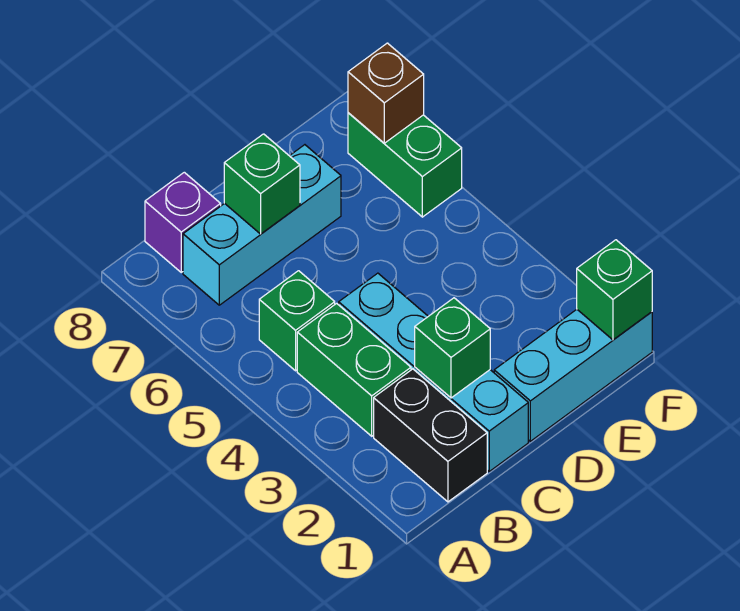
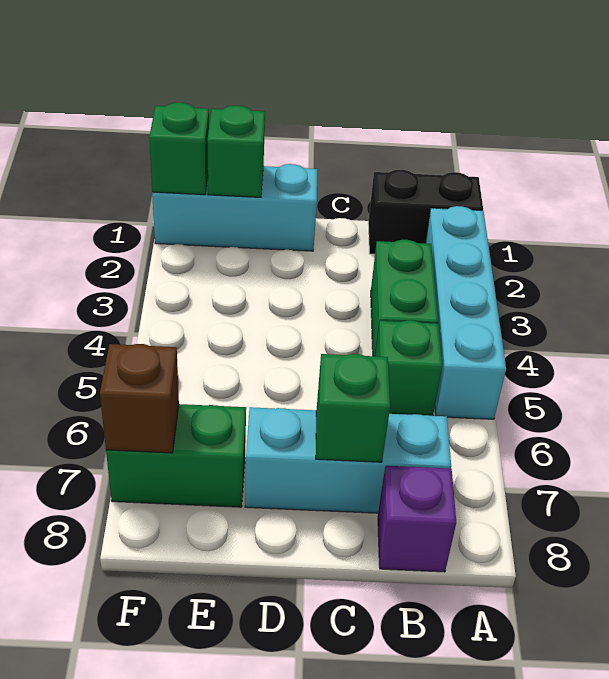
black brick B1:B2 level 1 -> black brick A1:B1 level 1
cyan brick C1:C4 level 1 -> cyan brick A2:A5 level 1
green brick C2 level 2 -> green brick E1 level 2
green brick F6:F7 level 1 -> green brick E7:F7 level 1

